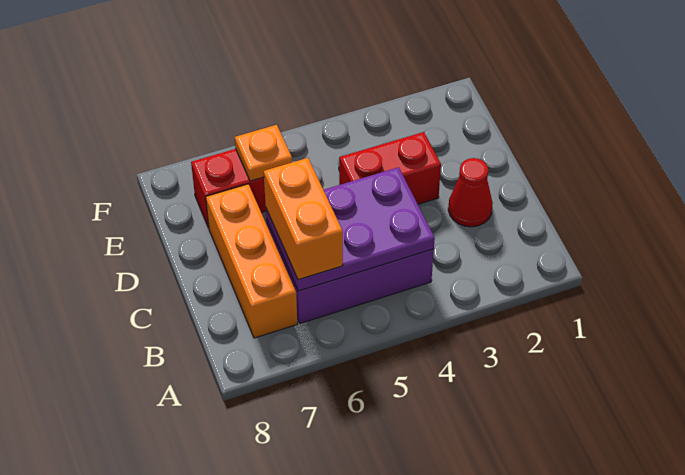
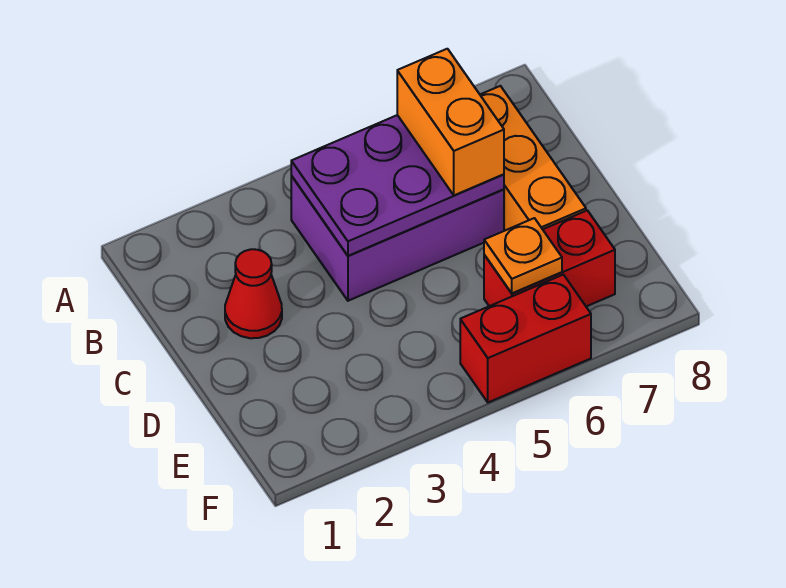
red brick D3:D4 level 1 -> red brick F5:F6 level 1

